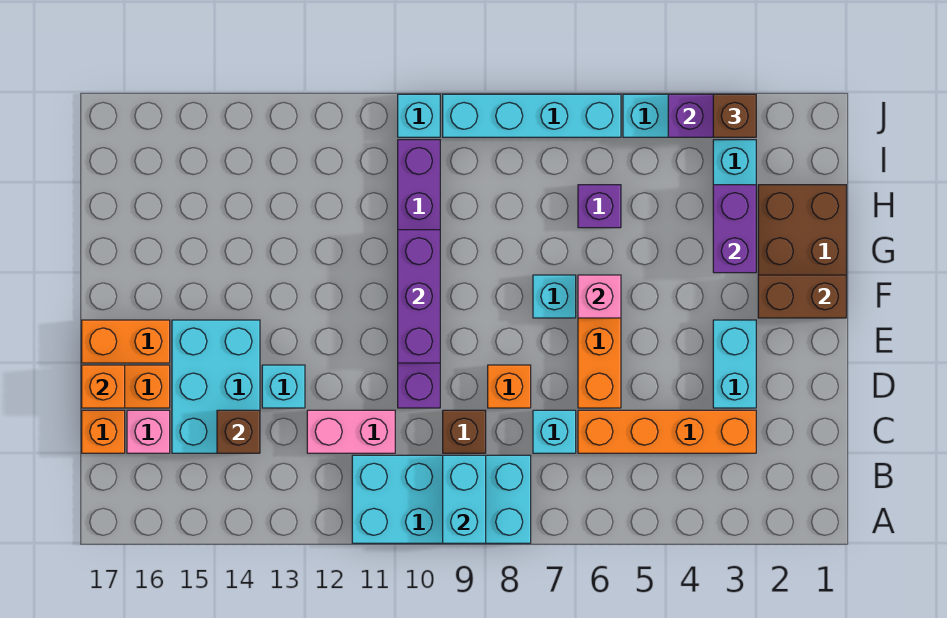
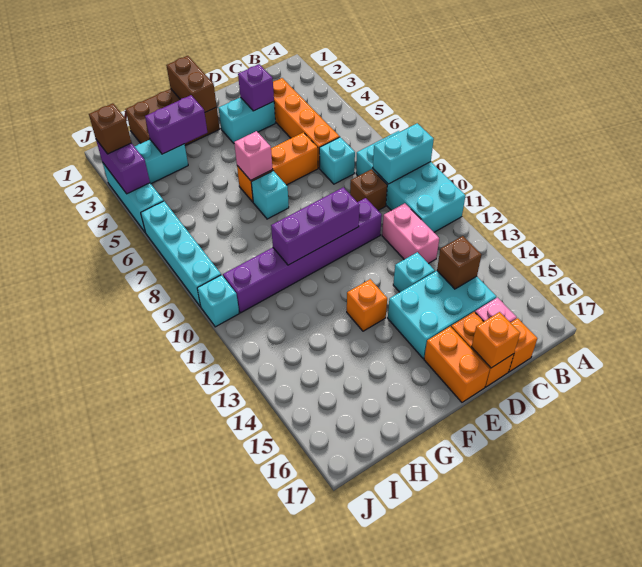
orange brick D8 level 1 -> orange brick F13 level 1
purple brick H6 level 1 -> purple brick D3 level 2

